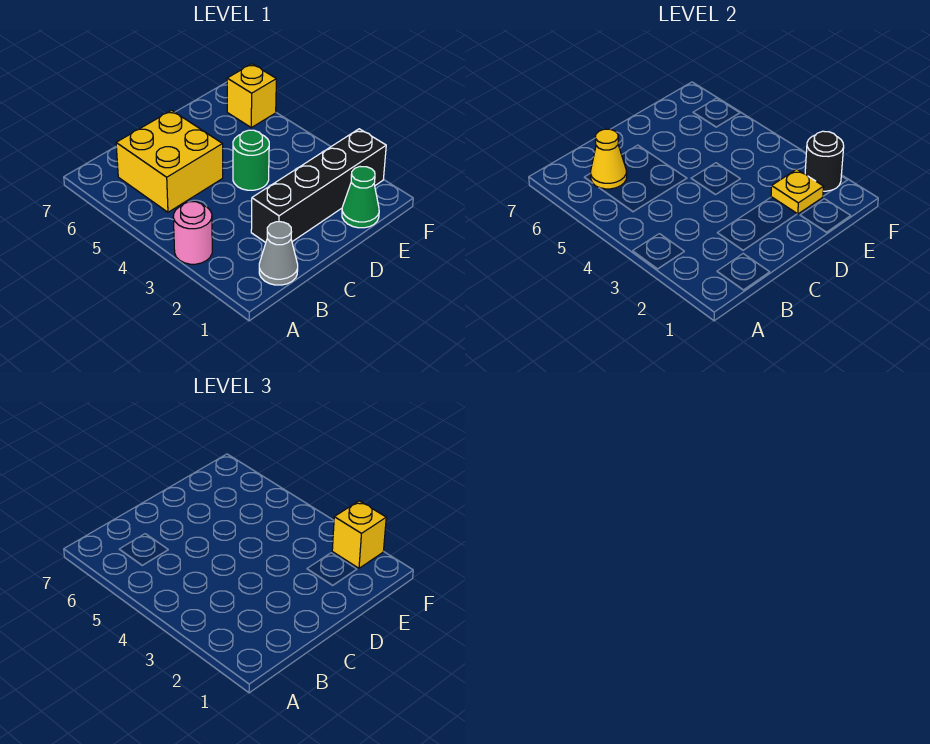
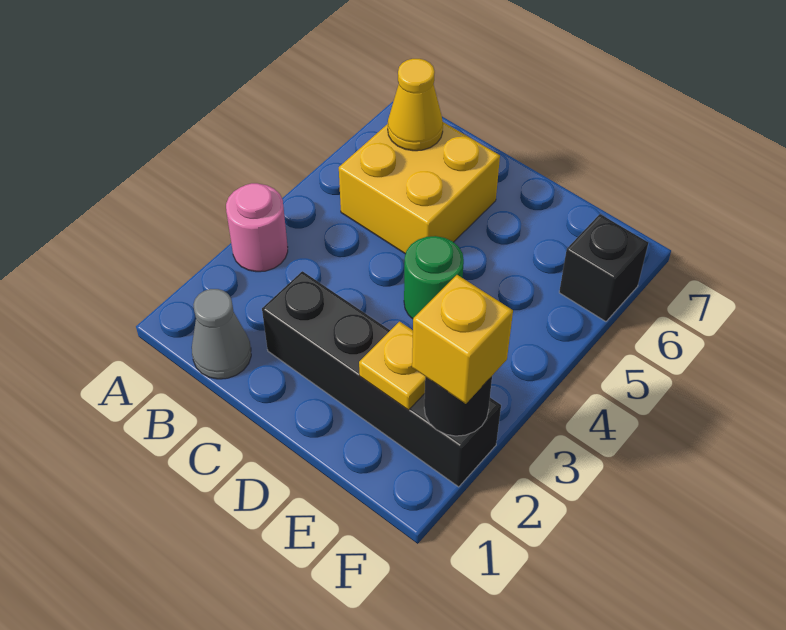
green cone E1 level 1 -> none
yellow brick F6 level 1 -> black brick F6 level 1

